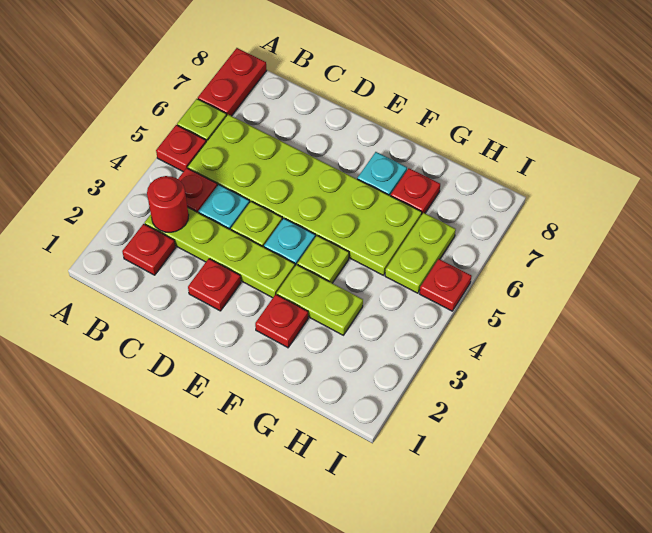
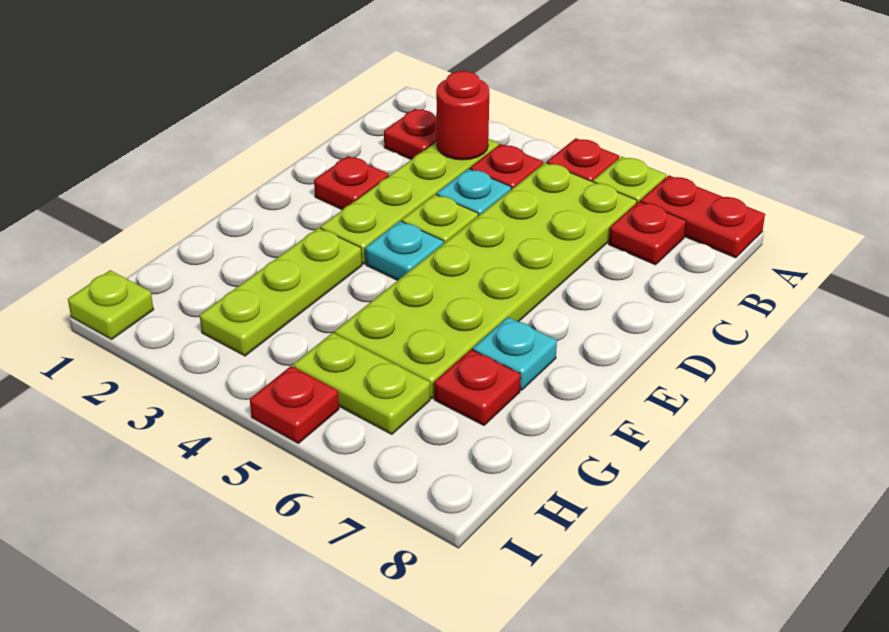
red plate F2 level 1 -> red plate B7 level 1
lime plate F3:G3 level 1 -> lime plate F3:H3 level 1
lime plate F4 level 1 -> lime plate I1 level 1

